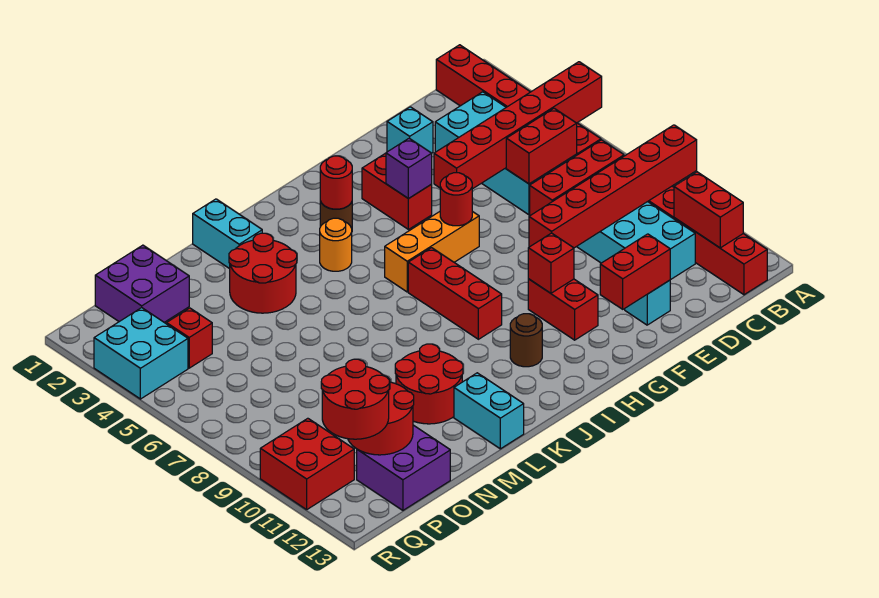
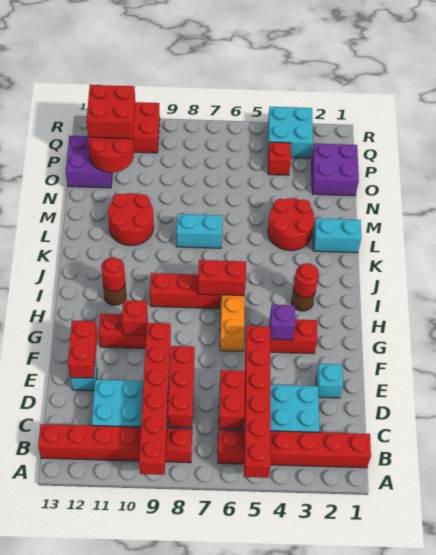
red brick B11:B12 level 2 -> red brick I6:I7 level 2
red round brick G6 level 2 -> red round brick I11 level 2
orange round brick J4 level 1 -> none
cyan brick L12:L13 level 1 -> cyan brick L7:L8 level 1
red round brick P11:Q12 level 3 -> red brick P11:Q12 level 3

